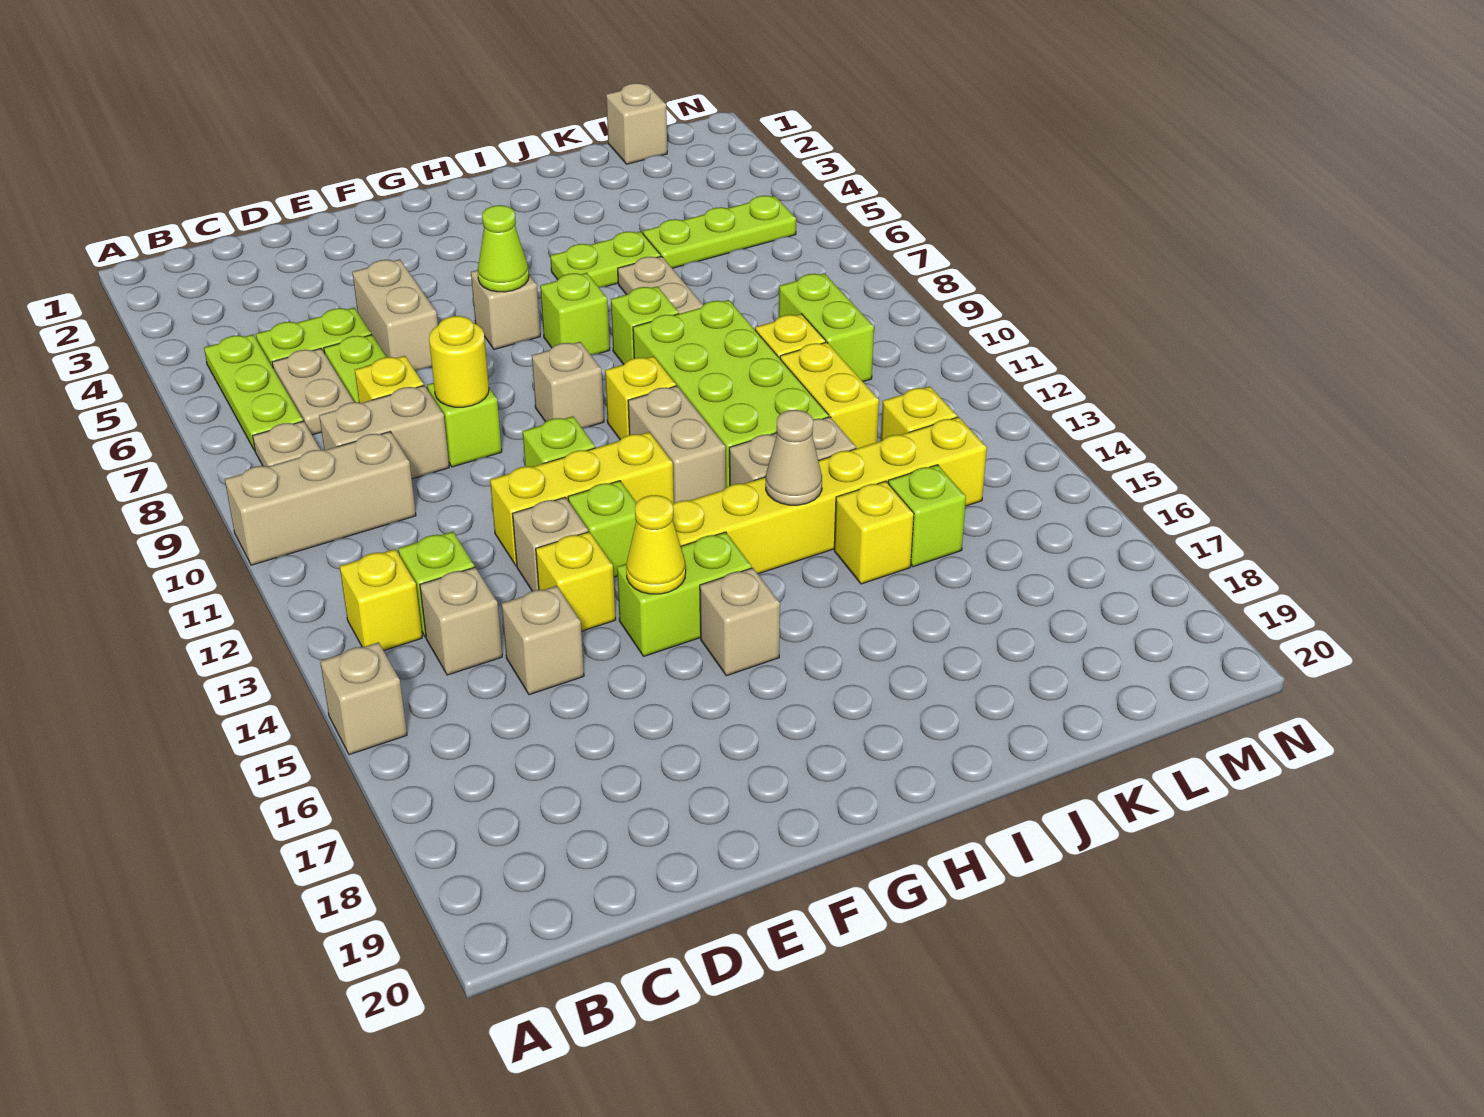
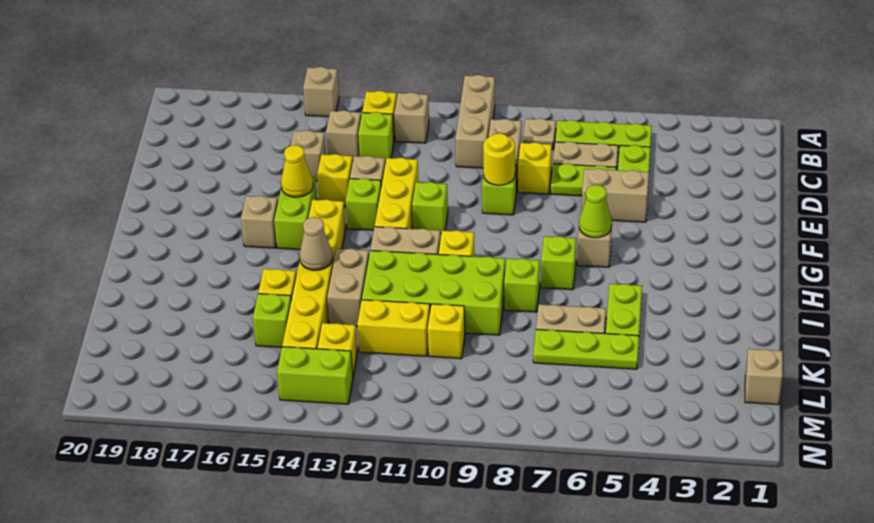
tan brick G9 level 1 -> tan brick B12 level 1
lime plate K5:M5 level 1 -> lime plate K5:K7 level 1
lime brick L9:L10 level 1 -> lime brick M13:M14 level 1

